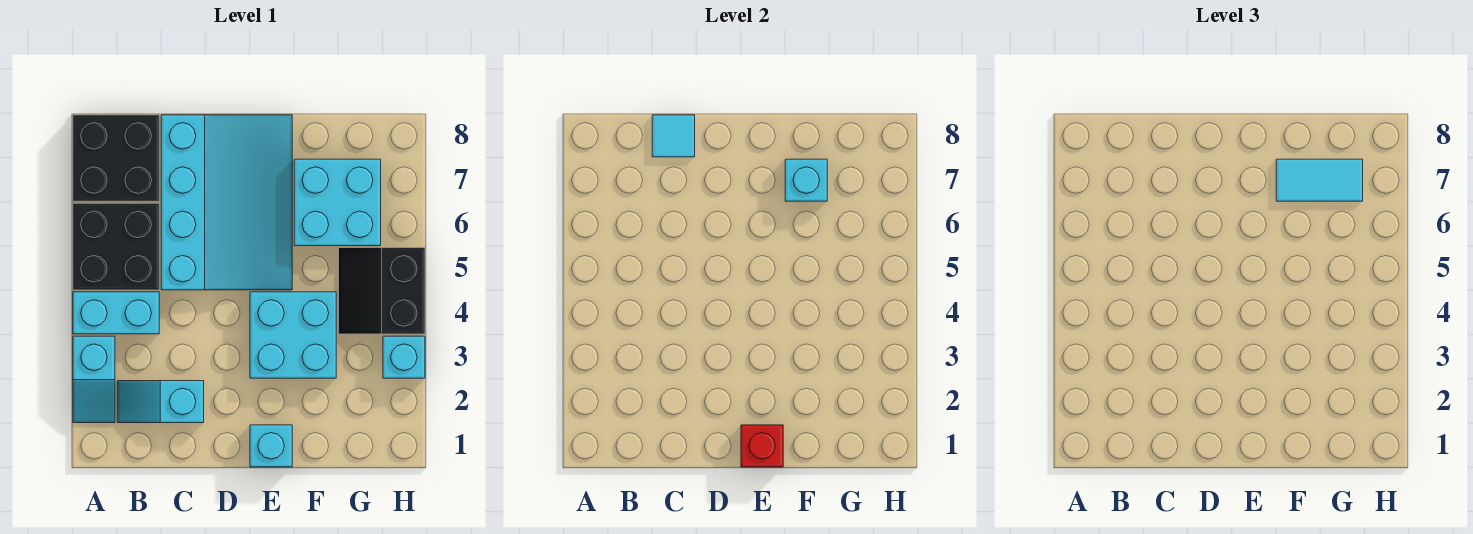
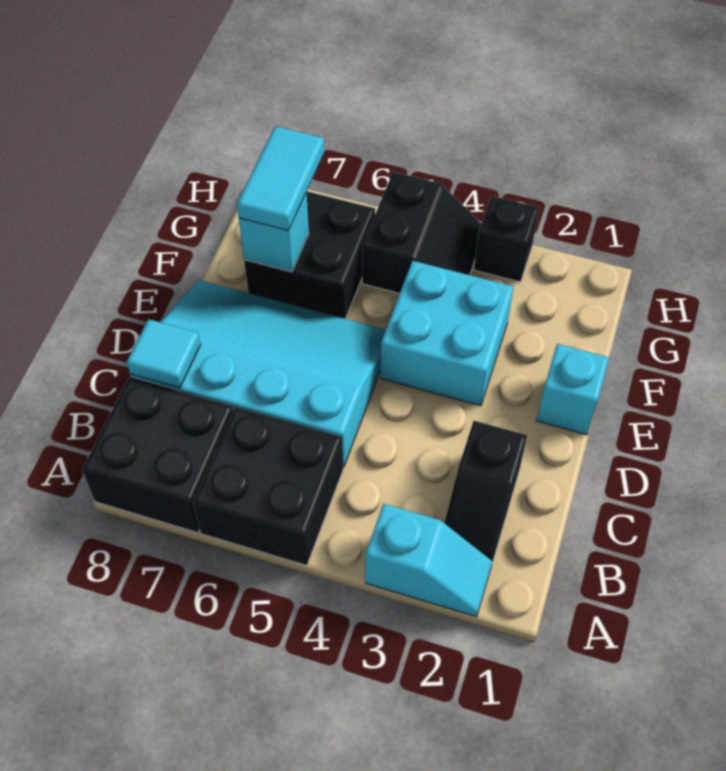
cyan brick A4:B4 level 1 -> none
cyan slope B2:C2 level 1 top C -> black slope B2:C2 level 1 top C
red brick E1 level 2 -> none
cyan brick F6:G7 level 1 -> black brick F6:G7 level 1
black slope G4:H5 level 1 top H -> black slope G4:H5 level 1 top 5
cyan brick H3 level 1 -> black brick H3 level 1

